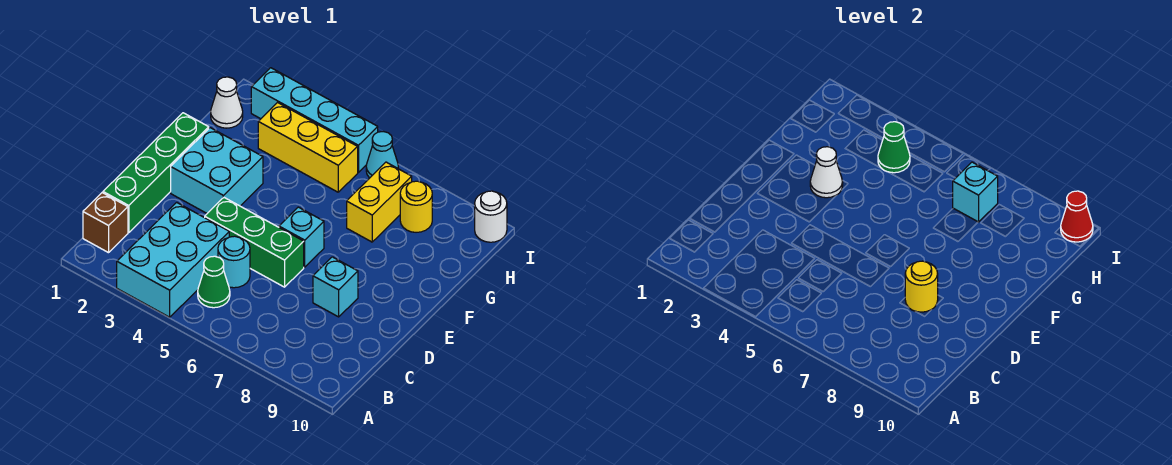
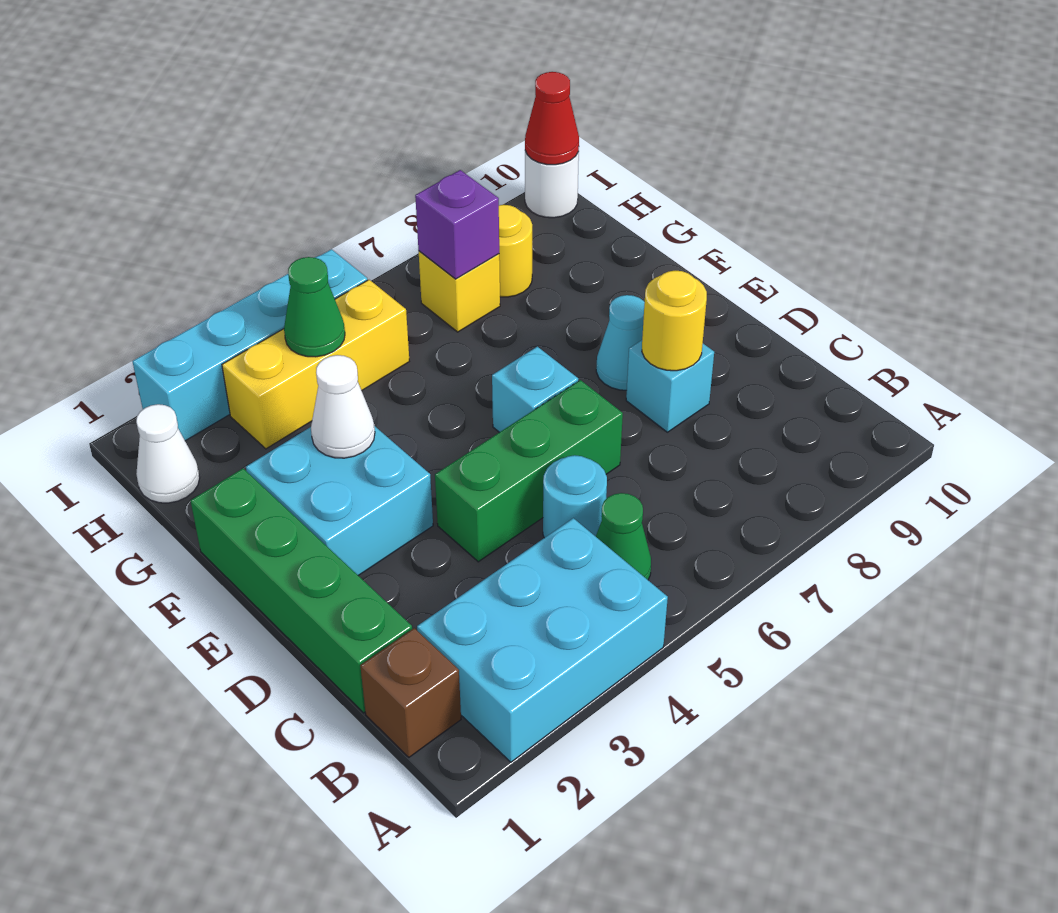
cyan brick A3:C4 level 1 -> cyan brick A2:B4 level 1
yellow brick G7:H7 level 1 -> yellow brick H7 level 1
cyan brick H7 level 2 -> purple brick H7 level 2
cyan cone I6 level 1 -> cyan cone E8 level 1

